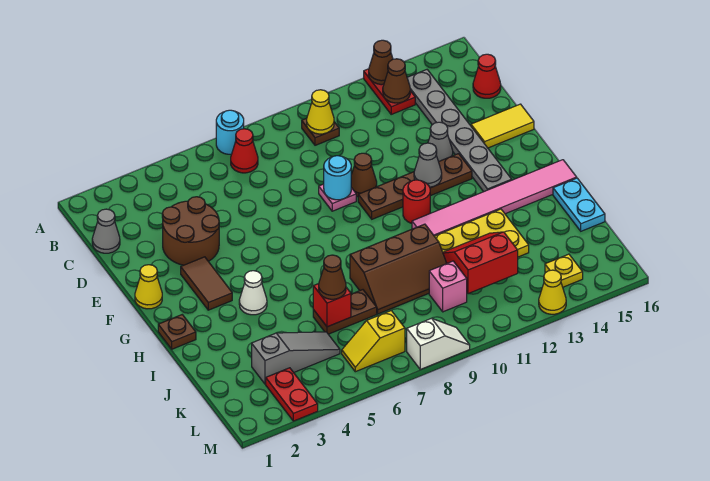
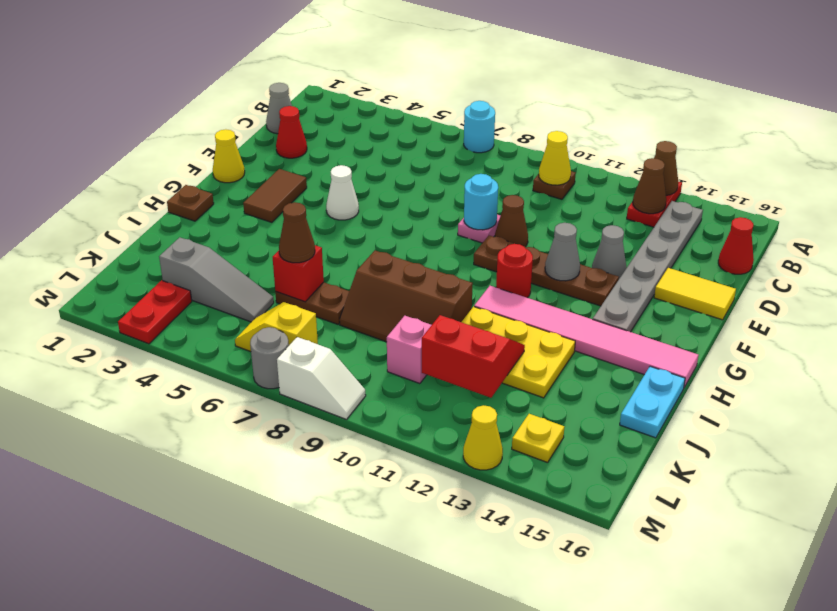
red cone B7 level 1 -> red cone D2 level 1
brown round brick D3:E4 level 1 -> none
white cone H4 level 1 -> white cone F5 level 1
none -> grey round brick M7 level 1

